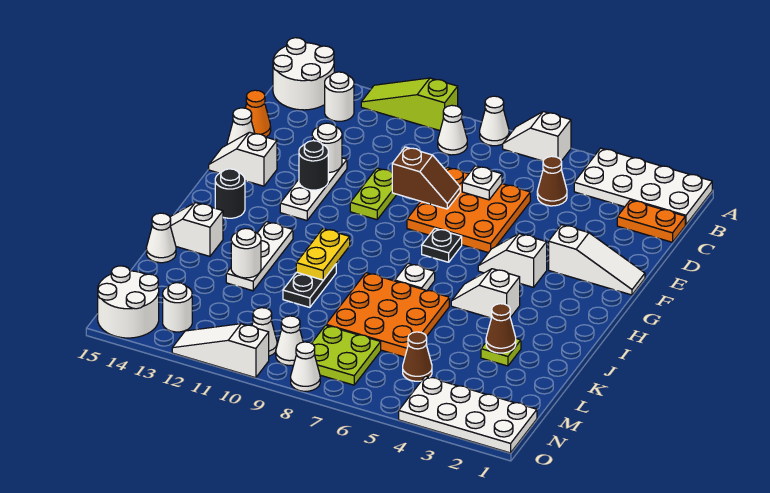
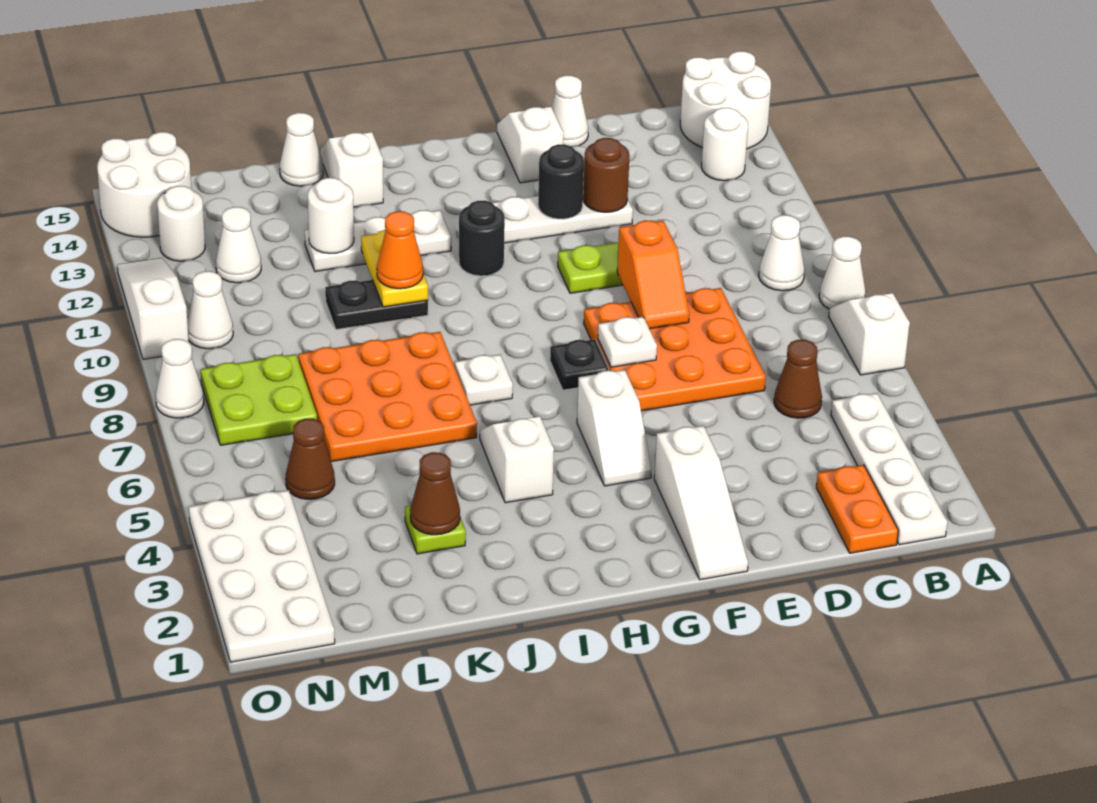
white plate A1:B4 level 1 -> white plate B1:B4 level 1
lime slope A10:A12 level 1 top 10 -> none
white plate D7 level 2 -> white plate F7 level 2
orange cone D15 level 1 -> orange cone J10 level 3
brown slope E8:E9 level 2 top 9 -> orange slope E8:E9 level 2 top 9
white round brick E12 level 2 -> brown round brick E12 level 2
white slope G4:G5 level 1 top 4 -> white slope G4:G5 level 1 top 5
black round brick H14 level 1 -> black round brick H11 level 1
yellow plate I10:J10 level 2 -> yellow plate J10:J11 level 2
white cone N9 level 1 -> white cone M12 level 1

